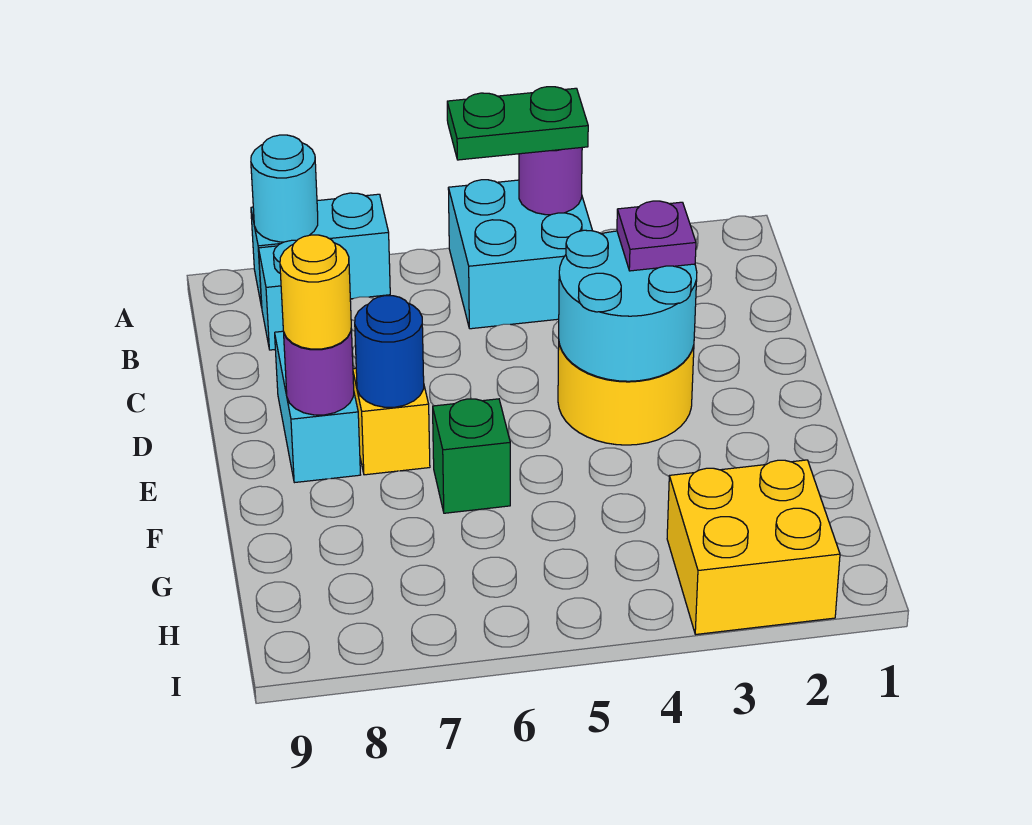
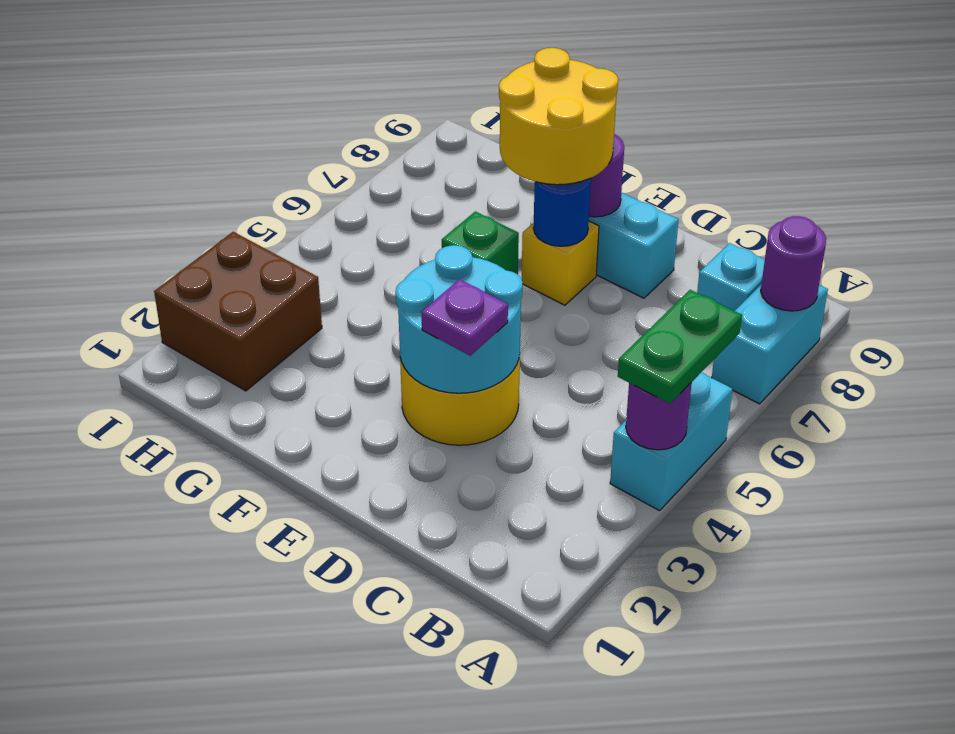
cyan brick A4:B5 level 1 -> cyan brick A4:A5 level 1
cyan round brick A8 level 2 -> purple round brick A8 level 2
yellow round brick E8 level 3 -> yellow round brick E7:F8 level 3
yellow brick H2:I3 level 1 -> brown brick H2:I3 level 1

